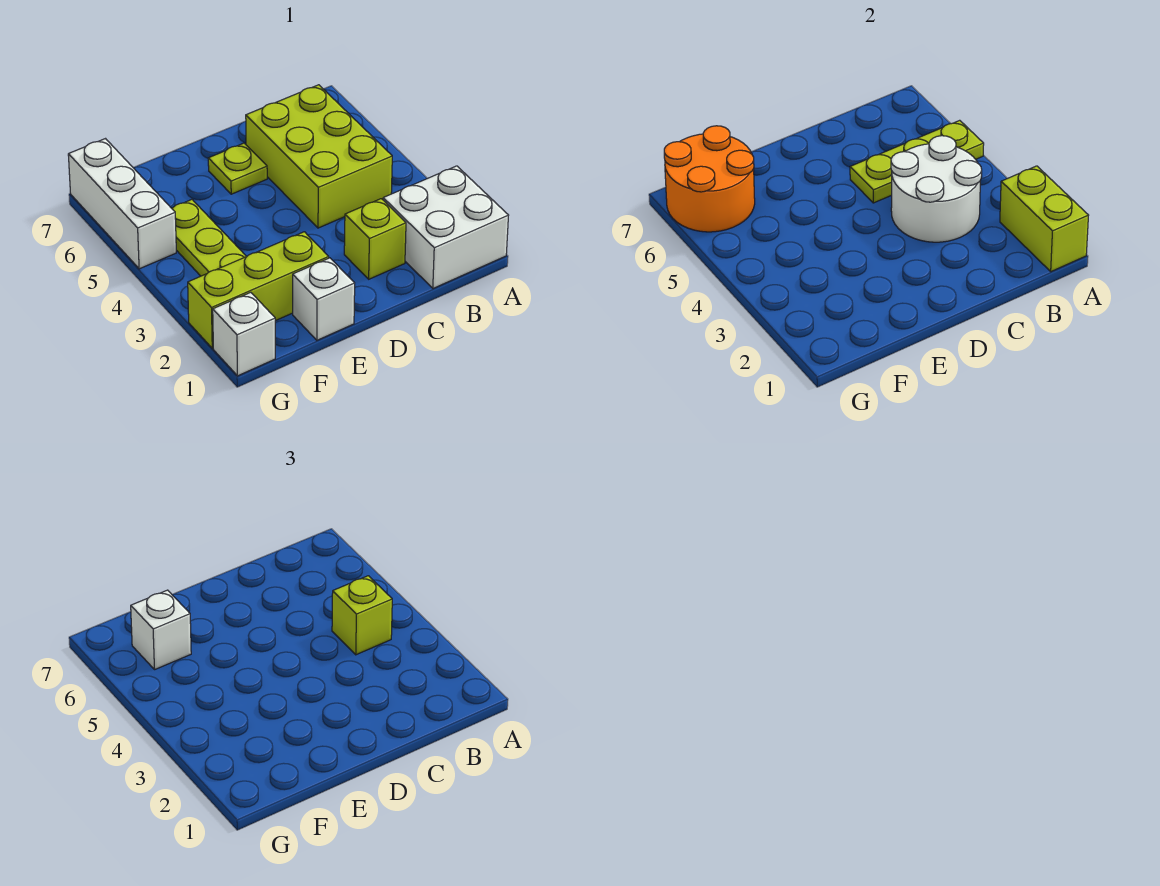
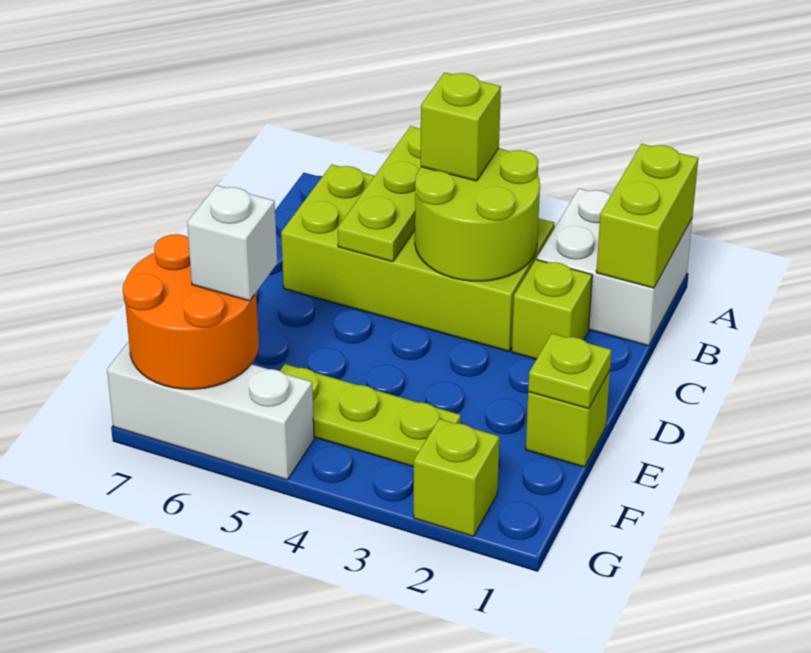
lime brick A1:A2 level 2 -> lime brick A1:B1 level 2
white round brick B3:C4 level 2 -> lime round brick B3:C4 level 2
lime brick B4:C6 level 1 -> lime brick B3:C6 level 1
lime plate D6 level 1 -> lime plate E1 level 2
white brick E1 level 1 -> lime brick E1 level 1
lime brick E2:G2 level 1 -> lime brick G2 level 1
white brick G1 level 1 -> none

